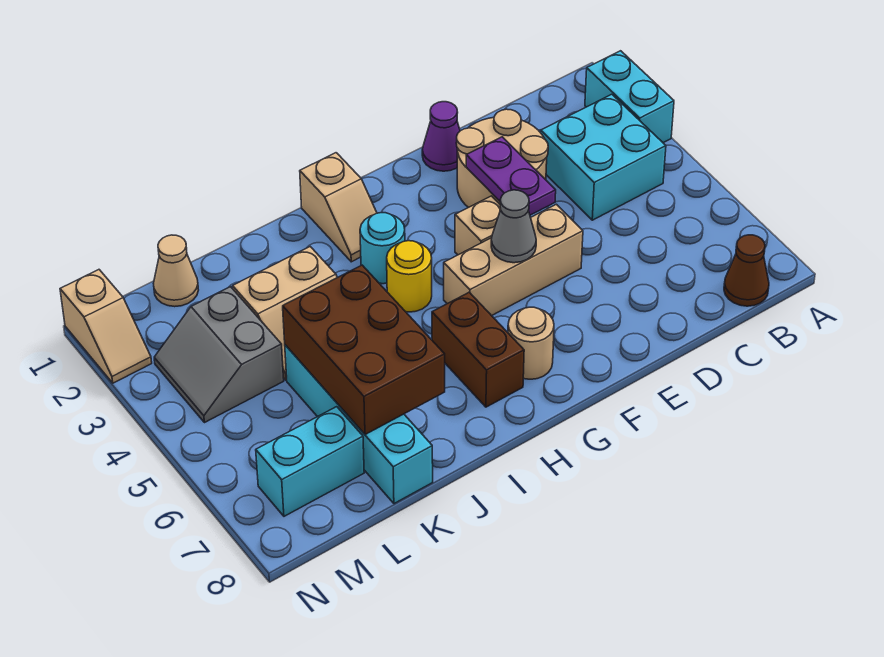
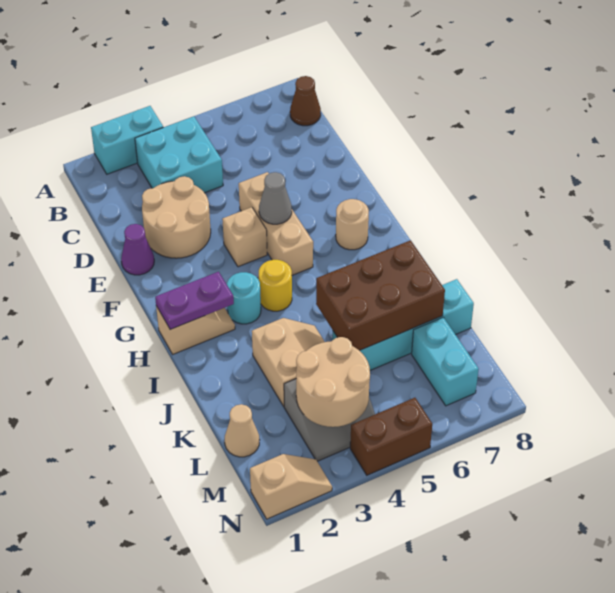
purple plate E3:E4 level 2 -> purple plate H1:H2 level 2
brown brick H6:H7 level 1 -> brown brick N4:N5 level 1
none -> tan round brick L3:M4 level 2

